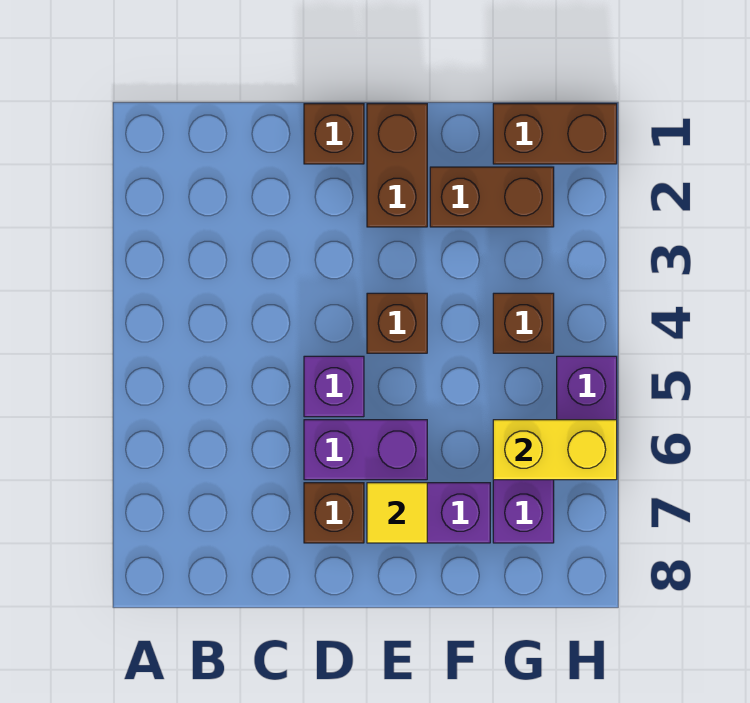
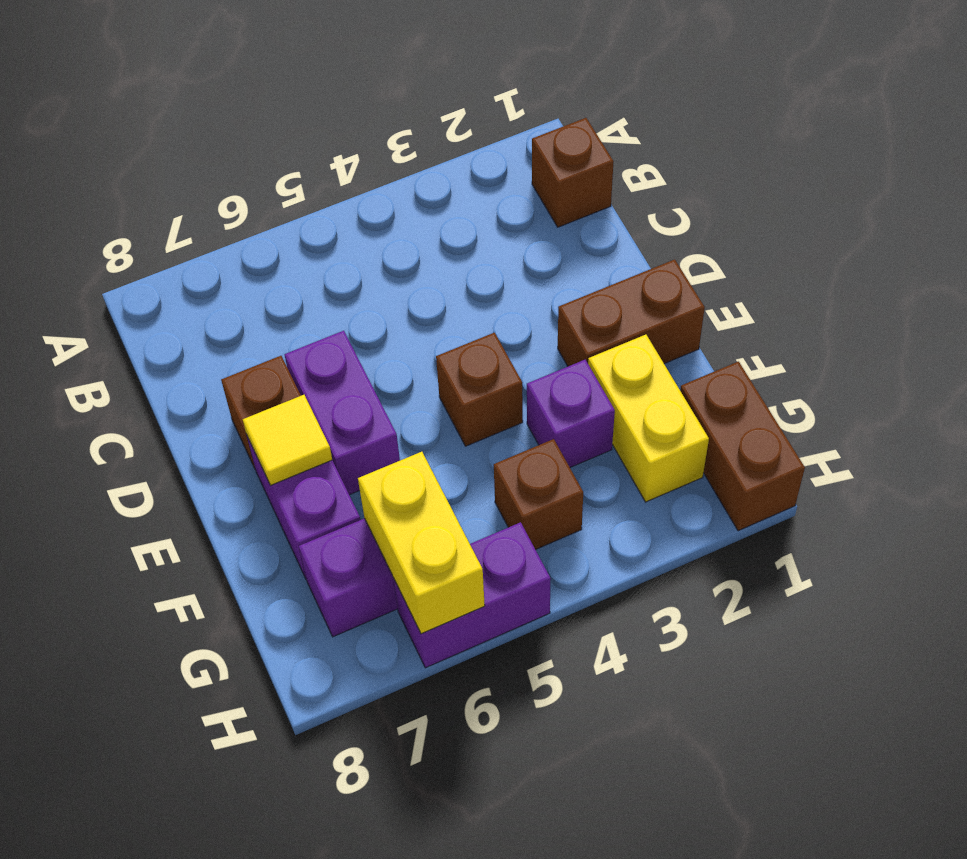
brown brick D1 level 1 -> brown brick B1 level 1
purple brick D5 level 1 -> purple brick F3 level 1
brown brick F2:G2 level 1 -> yellow brick F2:G2 level 1

